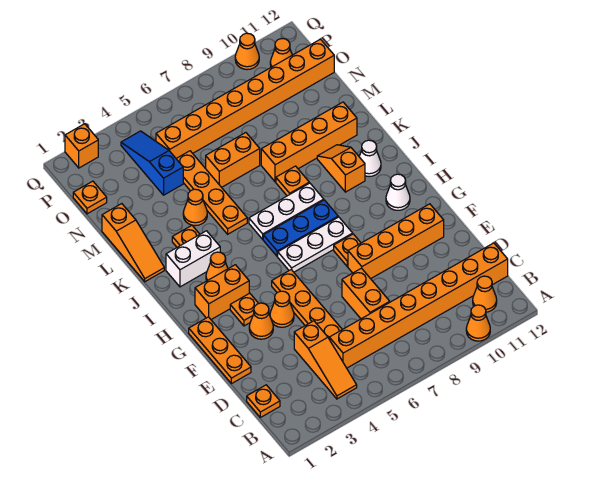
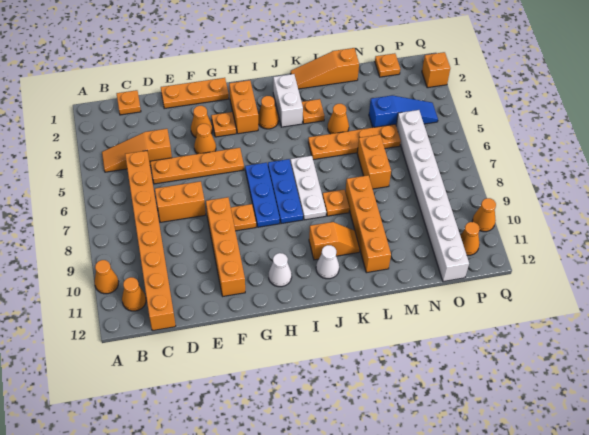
white plate H6:H8 level 1 -> blue plate H6:H8 level 1
orange brick O5:O12 level 1 -> white brick O5:O12 level 1

